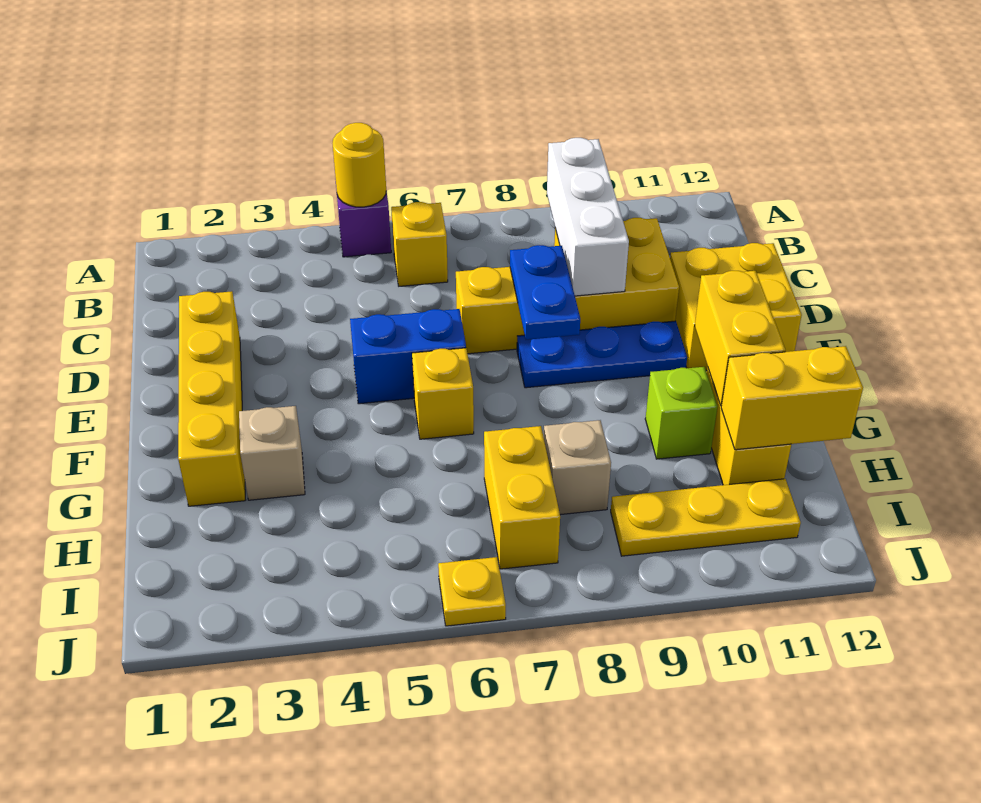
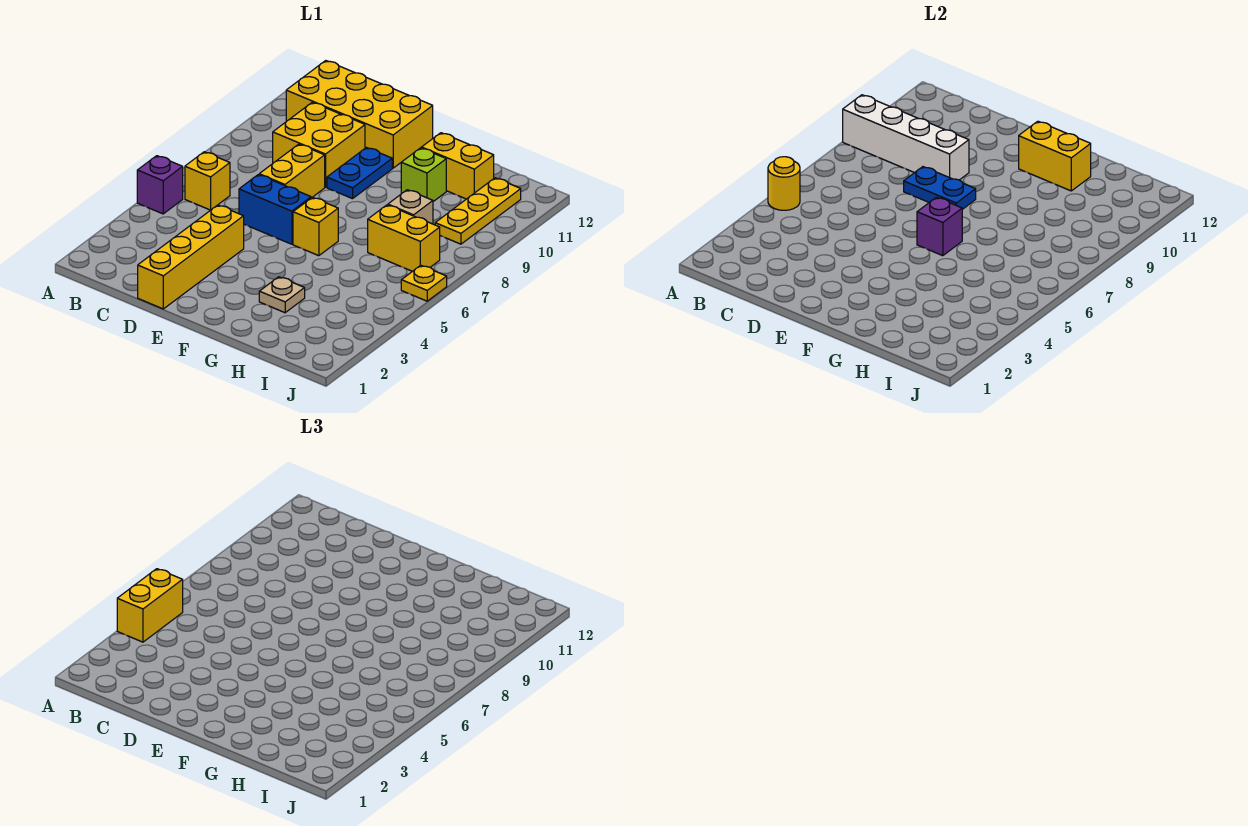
white brick B9:D9 level 2 -> white brick A9:D9 level 2
yellow brick D2:G2 level 1 -> yellow brick D1:D4 level 1
yellow brick D11:E12 level 1 -> yellow brick B11:E12 level 1
blue brick E5:E6 level 1 -> blue brick D6:E6 level 1
blue plate E8:E10 level 1 -> blue plate E9:E10 level 1
none -> purple brick F6 level 2
tan brick G3 level 1 -> tan plate G3 level 1
yellow brick H11:H12 level 2 -> yellow brick A4:A5 level 3

